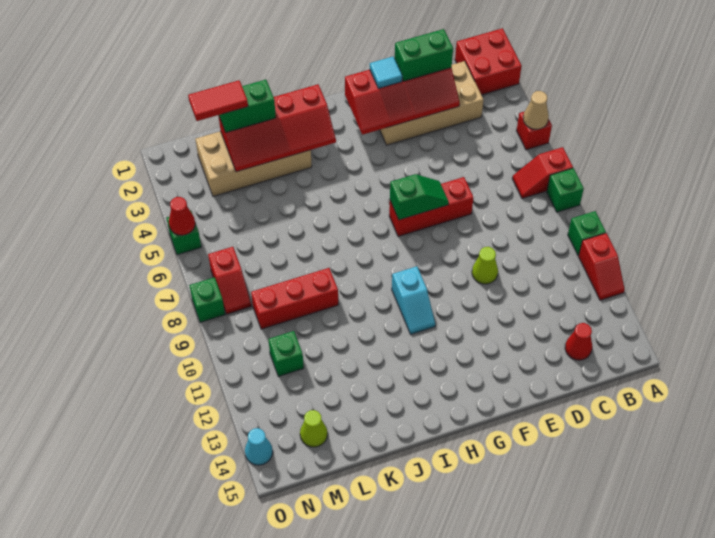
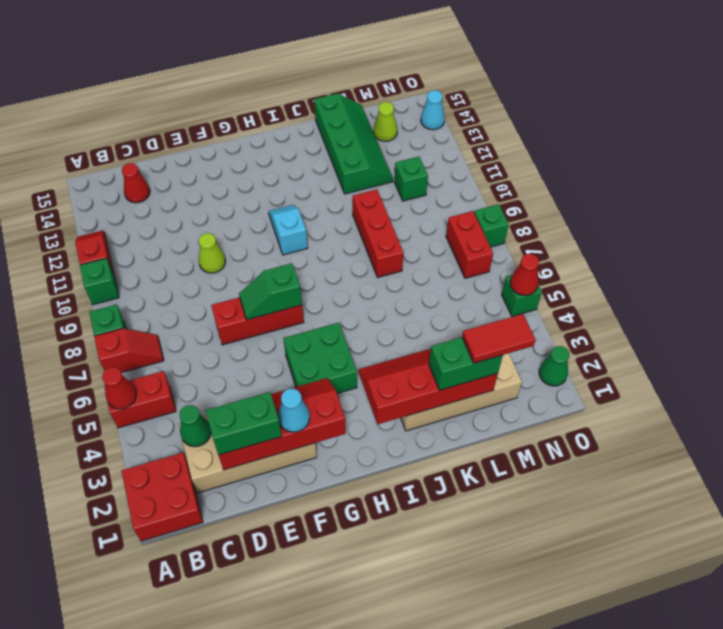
red brick A5 level 1 -> red brick A5:B5 level 1
tan cone A5 level 2 -> red cone A5 level 2
none -> green cone C3 level 2
cyan tile F2 level 3 -> cyan cone F2 level 3
none -> green brick G4:H5 level 1
red brick K9:M9 level 1 -> red brick K8:K10 level 1
none -> green slope K12:L15 level 1 top K
red slope N7:N8 level 1 top 7 -> red brick N7:N8 level 1
none -> green cone O2 level 1

